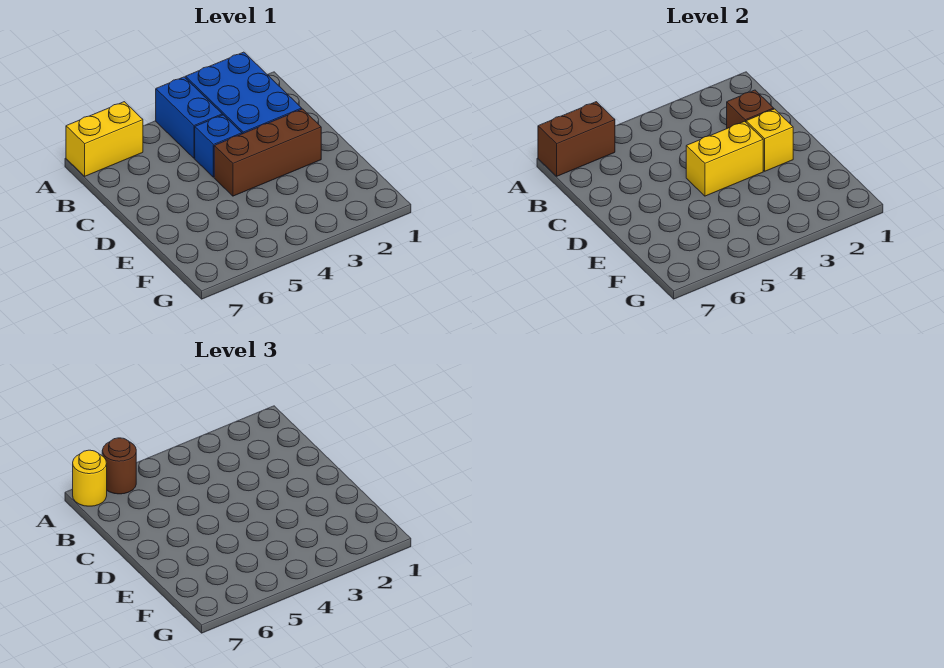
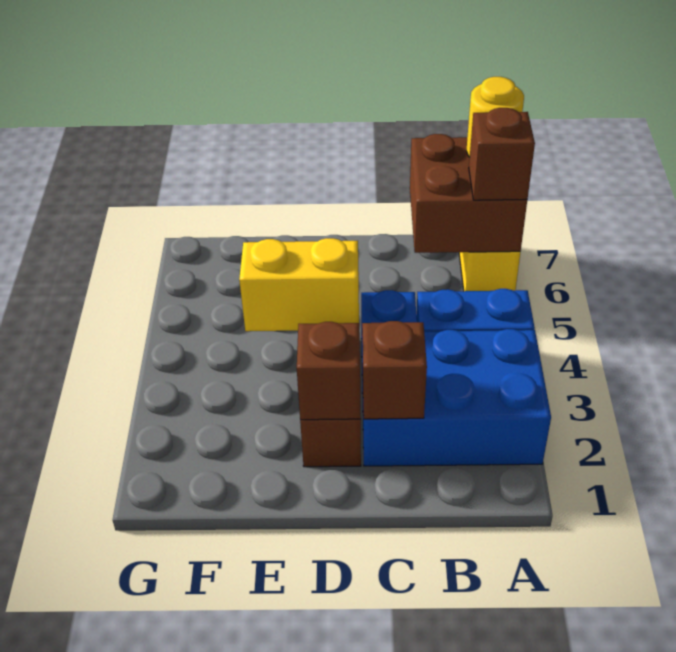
brown brick A6:A7 level 2 -> brown brick A6:B7 level 2
brown round brick A6 level 3 -> brown brick A6 level 3
yellow brick D2 level 2 -> brown brick D2 level 2
yellow brick D3:D4 level 2 -> yellow brick D4:E4 level 2

